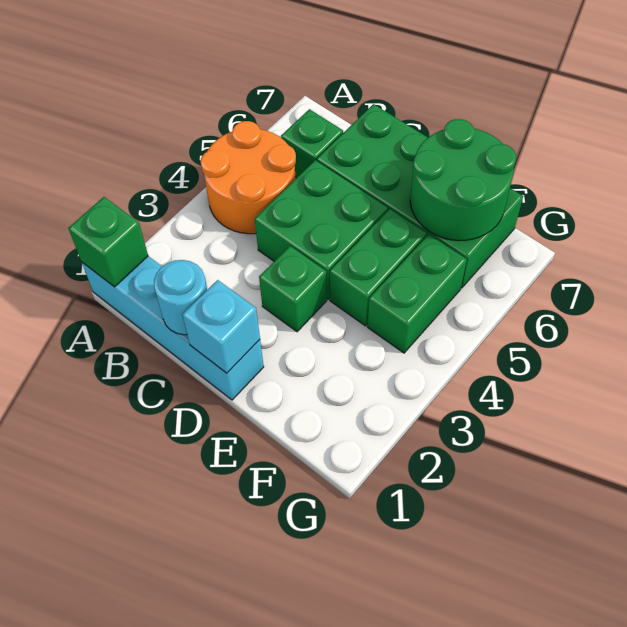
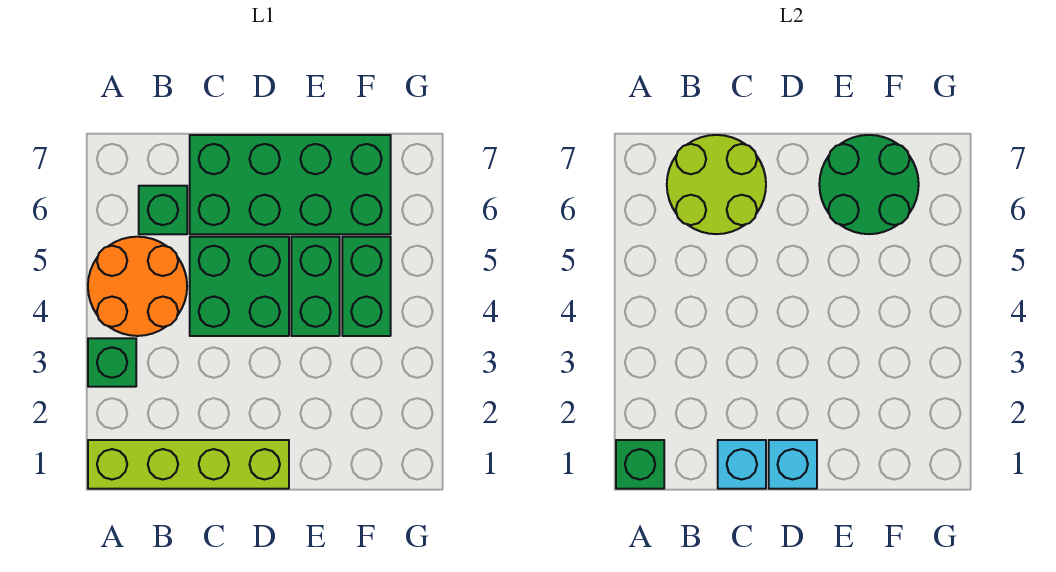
cyan brick A1:D1 level 1 -> lime brick A1:D1 level 1
none -> lime round brick B6:C7 level 2
cyan round brick C1 level 2 -> cyan brick C1 level 2
green brick D3 level 1 -> green brick A3 level 1

